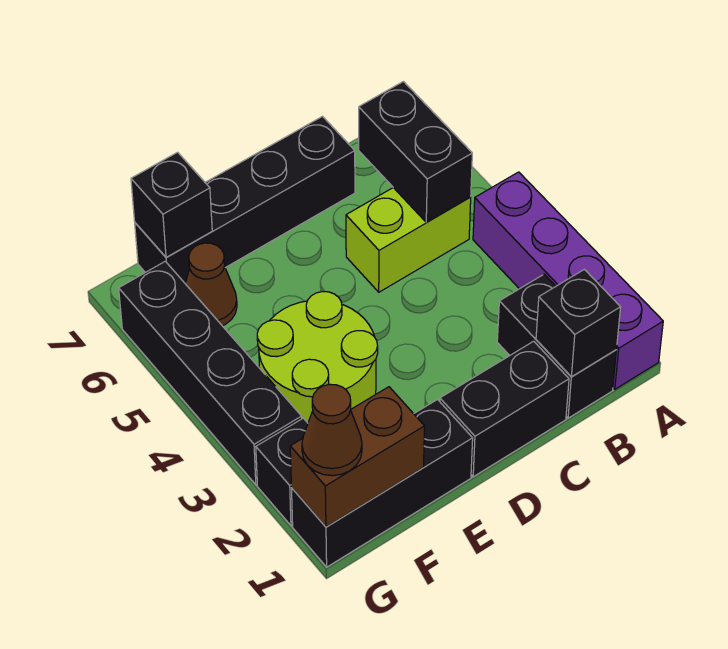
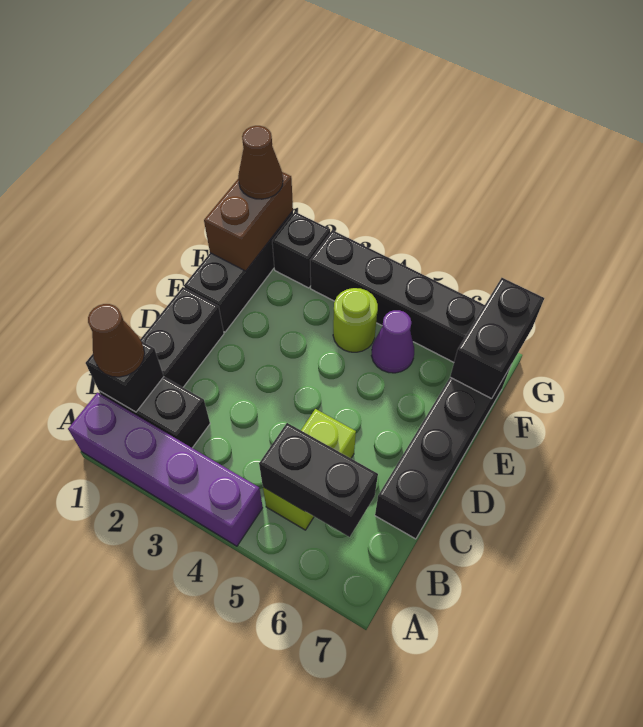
lime round brick E3:F4 level 1 -> lime round brick F4 level 1
none -> purple cone F5 level 1
brown cone F6 level 1 -> brown cone B1 level 3
black brick F7 level 2 -> black brick F7:G7 level 2

